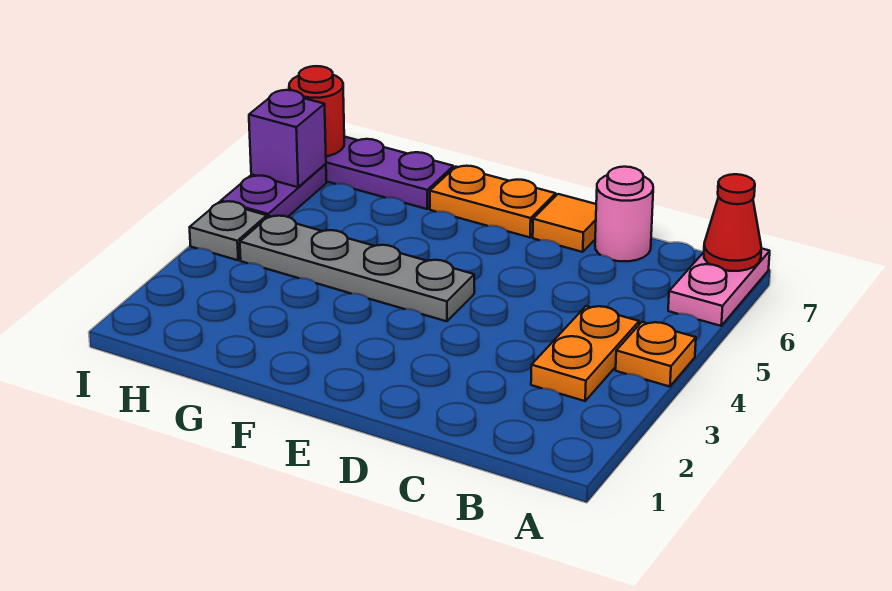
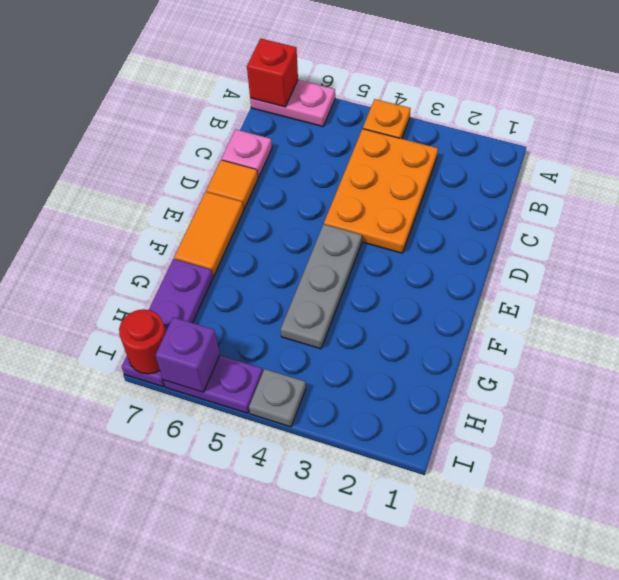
red cone A7 level 2 -> red brick A7 level 2
orange plate B3:B4 level 1 -> orange plate B3:D4 level 1
pink round brick C7 level 1 -> pink plate C7 level 1
grey plate E4:H4 level 1 -> grey plate E4:G4 level 1
orange plate E7:F7 level 1 -> orange tile E7:F7 level 1

